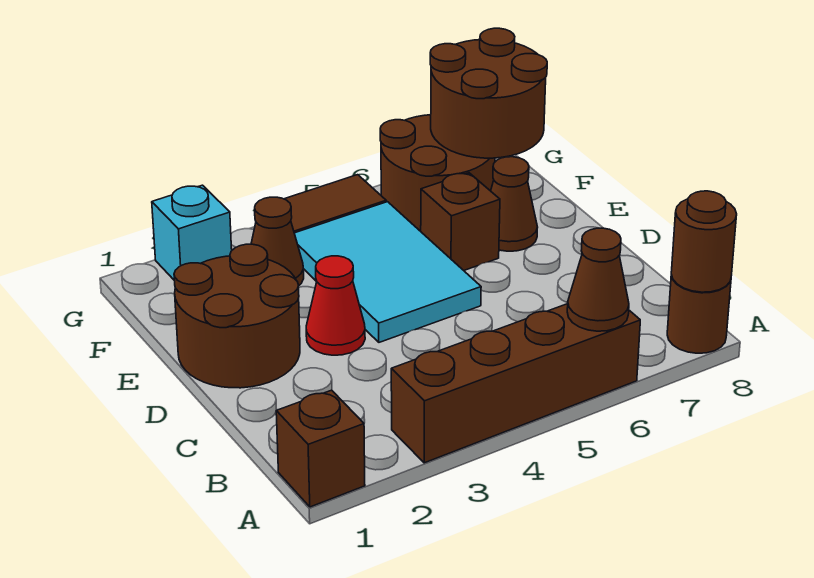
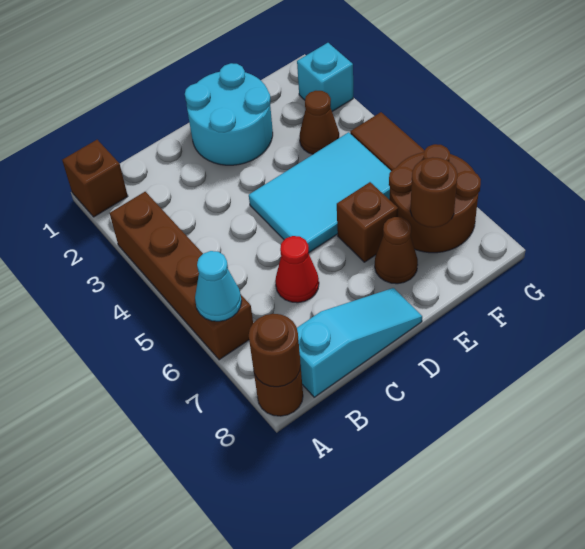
brown cone A6 level 2 -> cyan cone A6 level 2
none -> cyan slope B8:D8 level 1 top B
brown round brick D1:E2 level 1 -> cyan round brick D1:E2 level 1
red cone D3 level 1 -> red cone C6 level 1
brown round brick F7:G8 level 2 -> brown round brick F7 level 2

